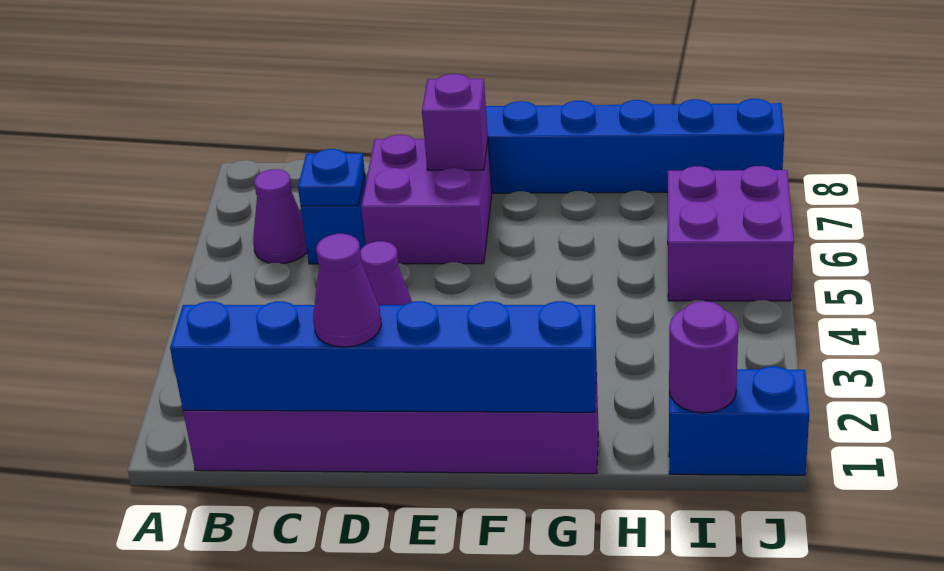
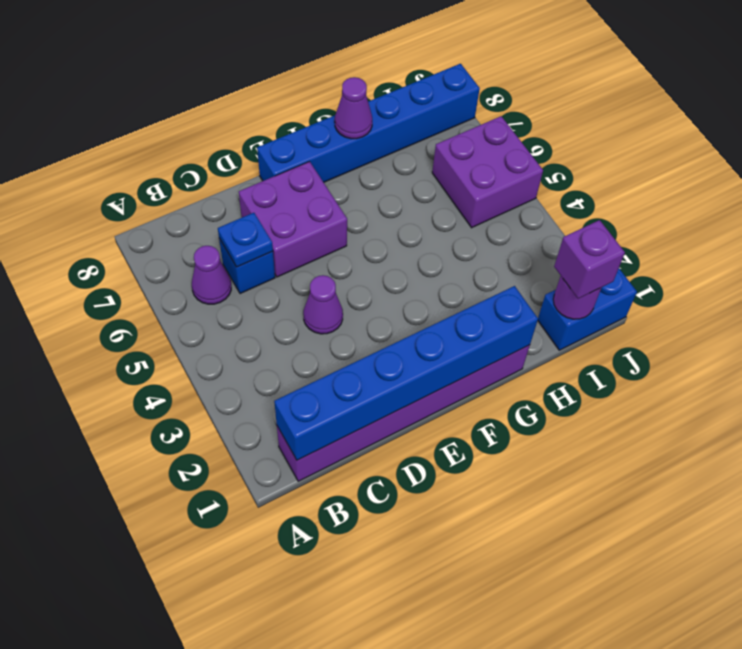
purple cone D1 level 3 -> purple cone G8 level 2
purple brick E7 level 2 -> purple brick I1 level 3

